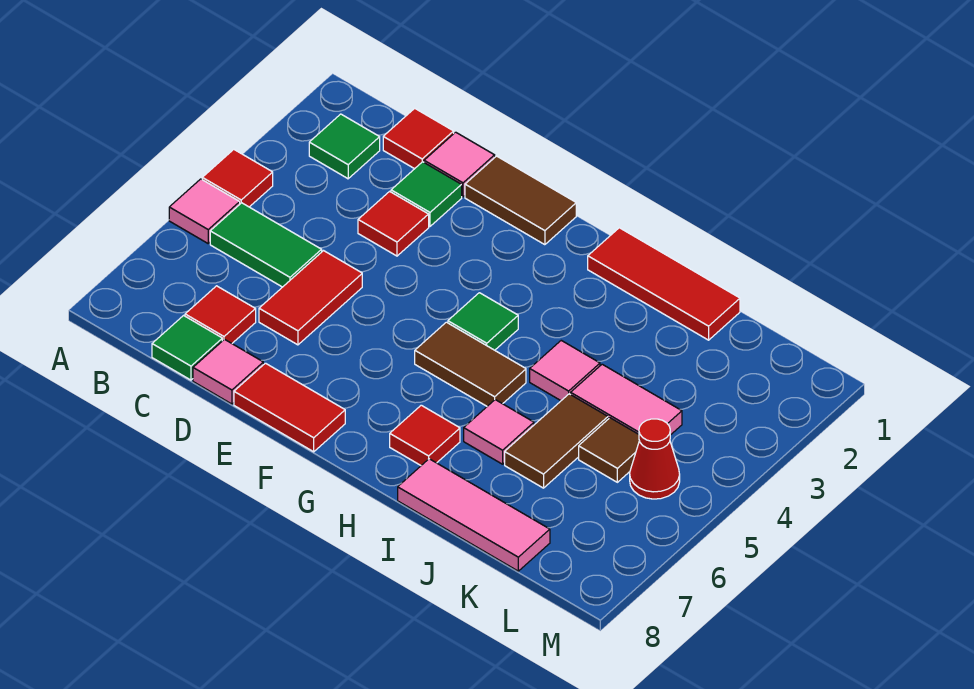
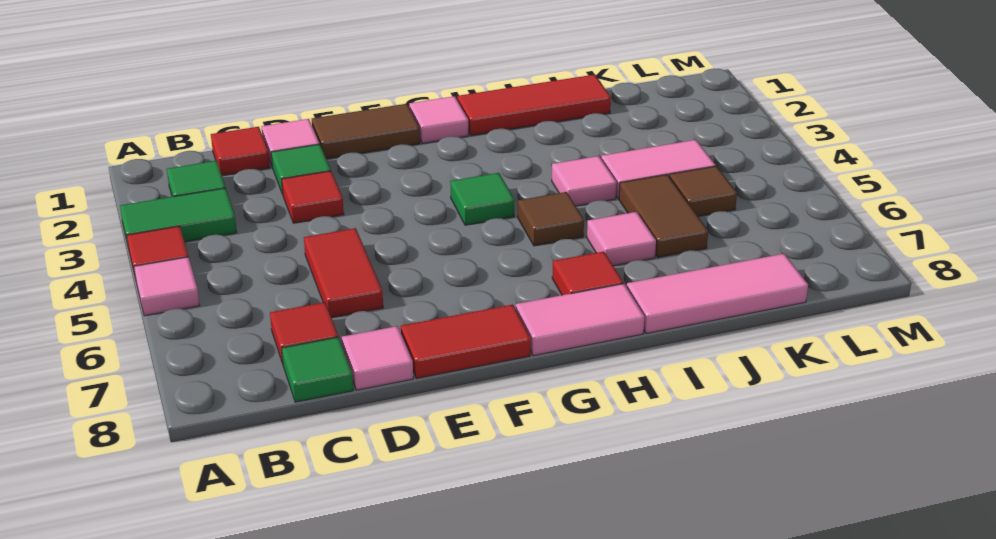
green tile B5:C5 level 1 -> green tile A3:B3 level 1
none -> pink tile G1 level 1
brown tile G5:H5 level 1 -> brown tile H5 level 1
none -> pink tile G8:H8 level 1
red cone L5 level 1 -> none

